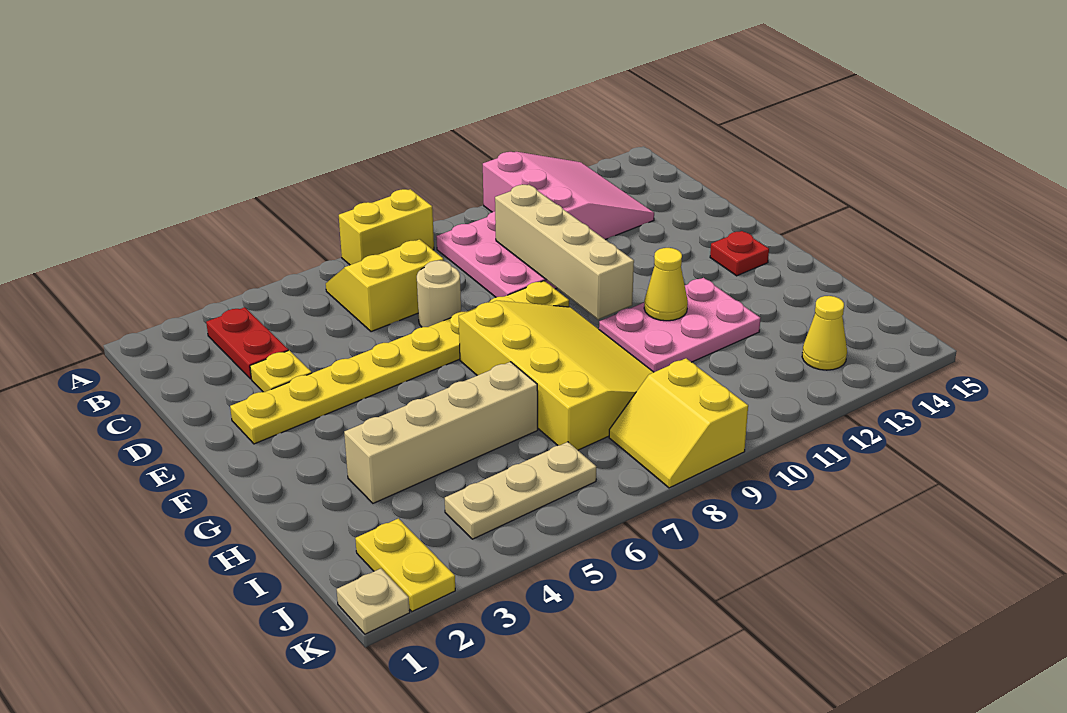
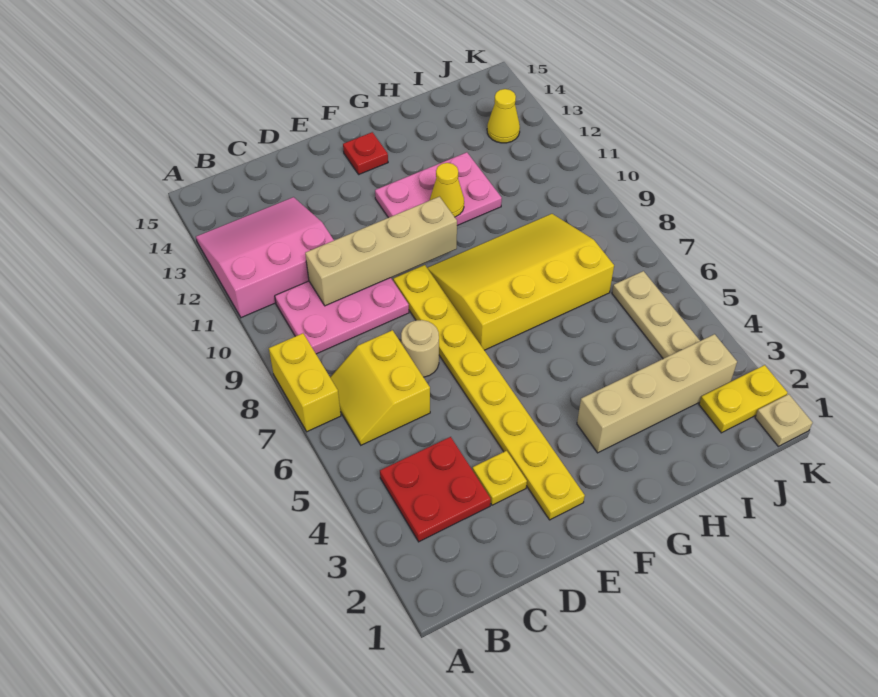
red plate B3:C3 level 1 -> red plate B3:C4 level 1
pink plate G10:H12 level 1 -> pink plate F11:H12 level 1
tan brick H3:H6 level 1 -> tan brick G3:J3 level 1
yellow slope J8:K9 level 1 top 9 -> none

